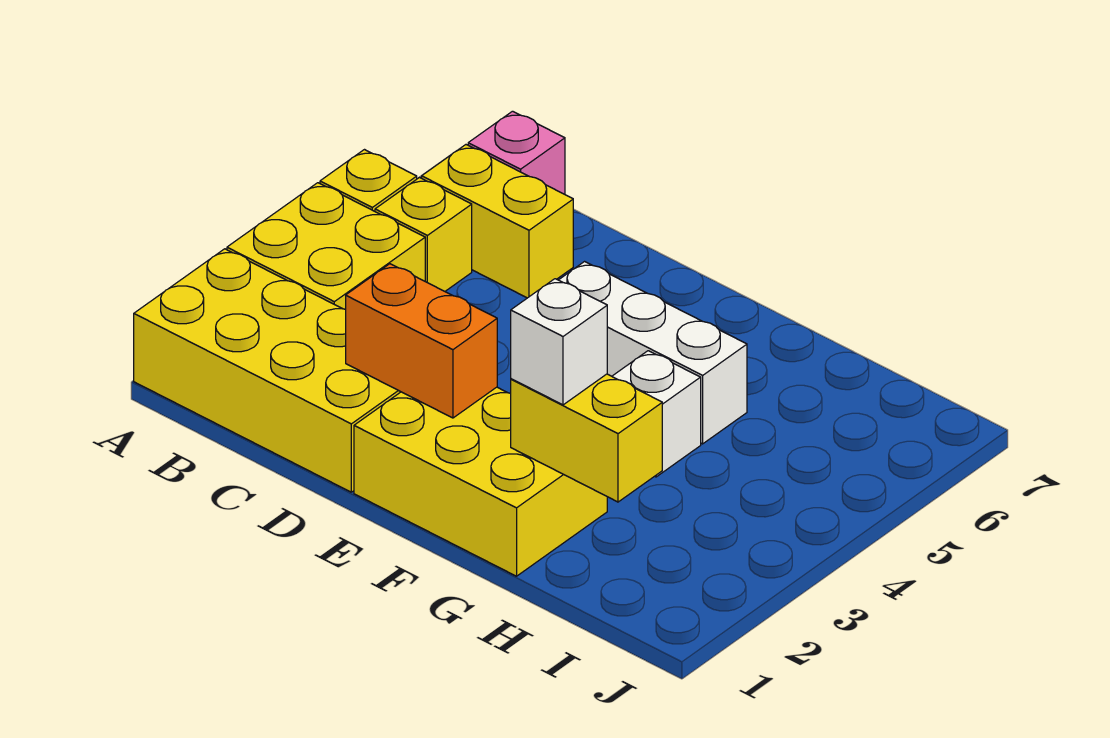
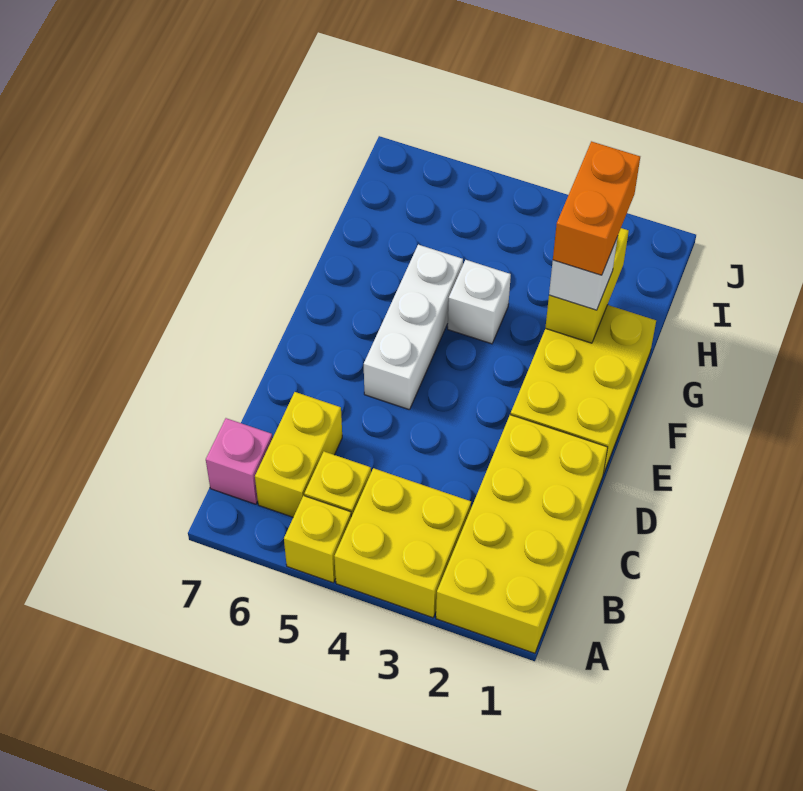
orange brick D2:E2 level 2 -> orange brick G2:H2 level 4

